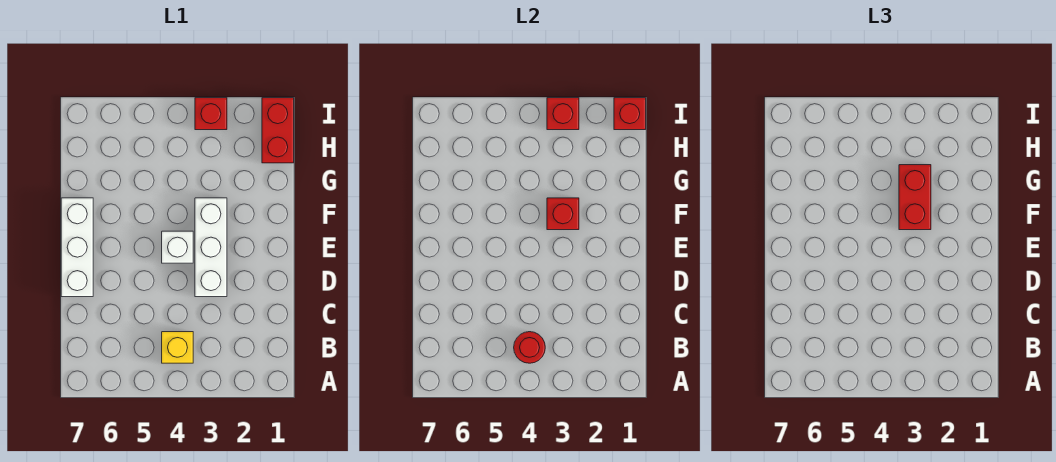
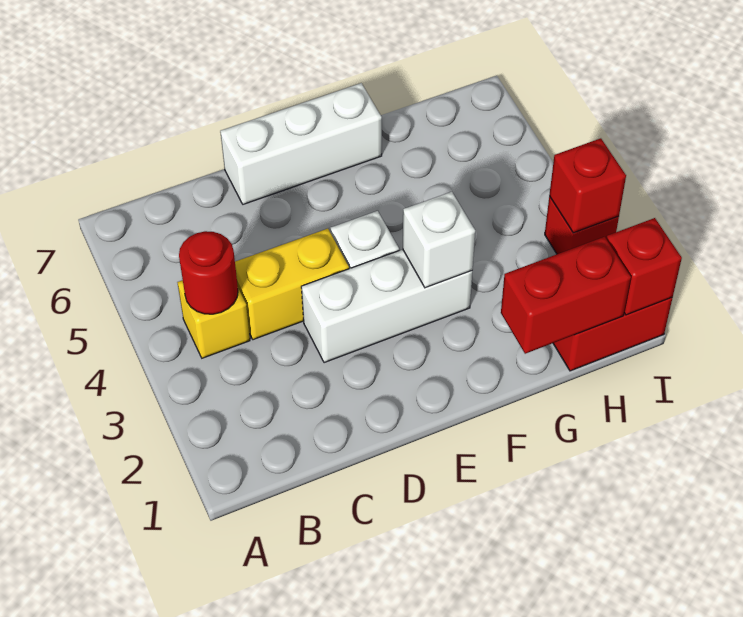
none -> yellow brick C4:D4 level 1
red brick F3 level 2 -> white brick F3 level 2
red brick F3:G3 level 3 -> red brick G1:H1 level 2

